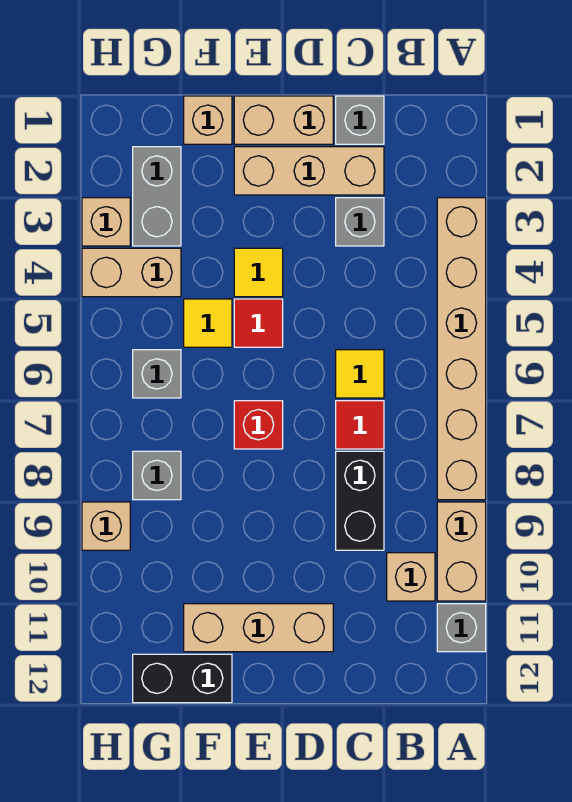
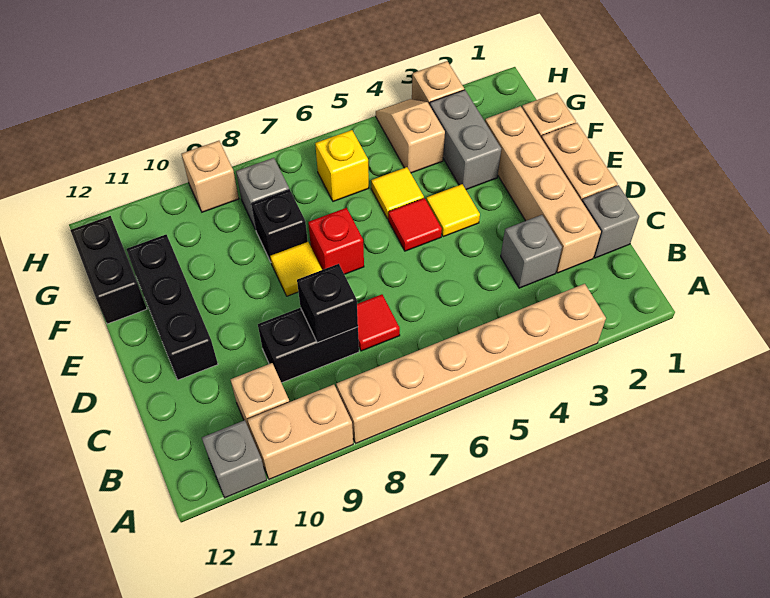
tan brick C2:E2 level 1 -> tan brick C2:F2 level 1
yellow tile C6 level 1 -> yellow tile E8 level 1
none -> black brick C8 level 2
tan brick D11:F11 level 1 -> black brick D11:F11 level 1
none -> black brick F8 level 1
grey brick G2:G3 level 1 -> grey brick F3:G3 level 1
tan brick G4:H4 level 1 -> tan slope G4:H4 level 1 top G
grey brick G6 level 1 -> yellow brick G6 level 1

